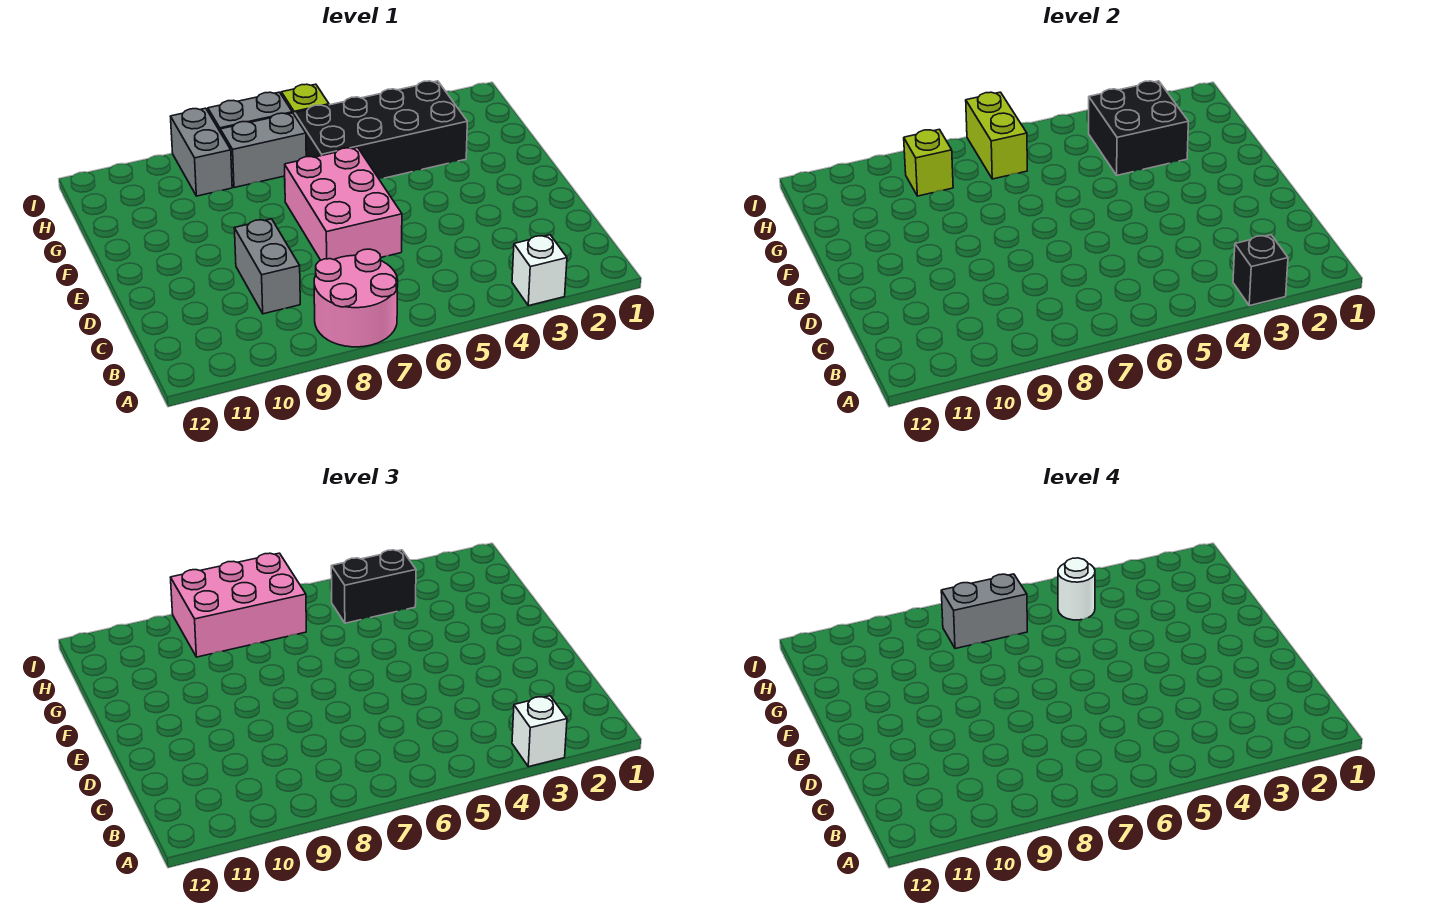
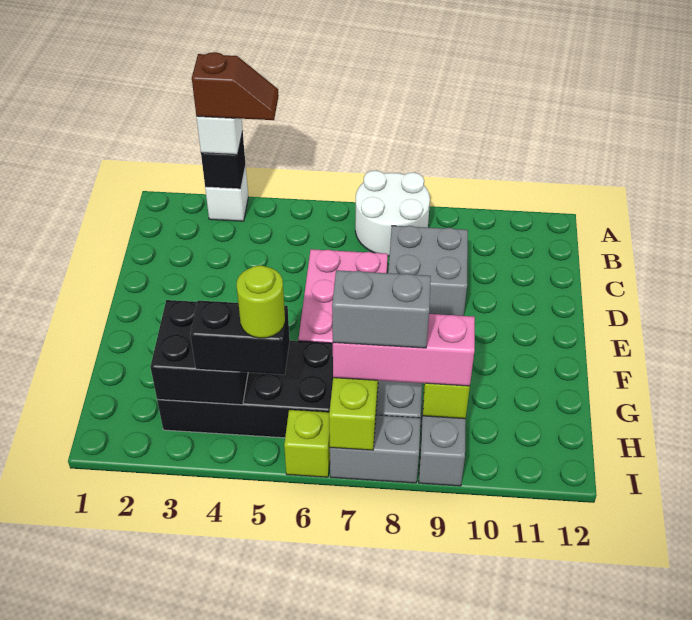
none -> brown slope A3:A4 level 4 top 3
pink round brick A7:B8 level 1 -> white round brick A7:B8 level 1
grey brick C9:D9 level 1 -> grey brick C8:D9 level 1
white round brick H5 level 4 -> lime round brick H5 level 4
pink brick H7:I9 level 3 -> pink brick H7:H9 level 3

